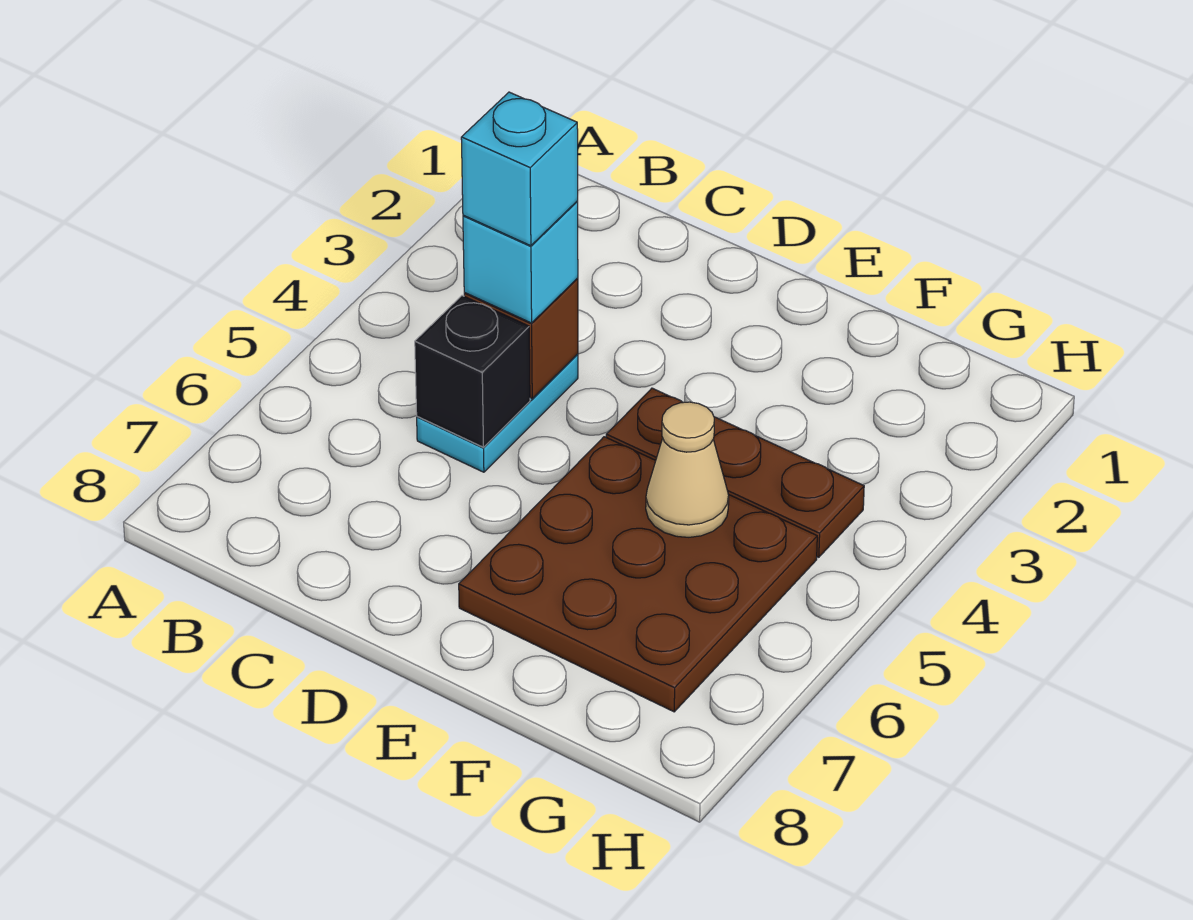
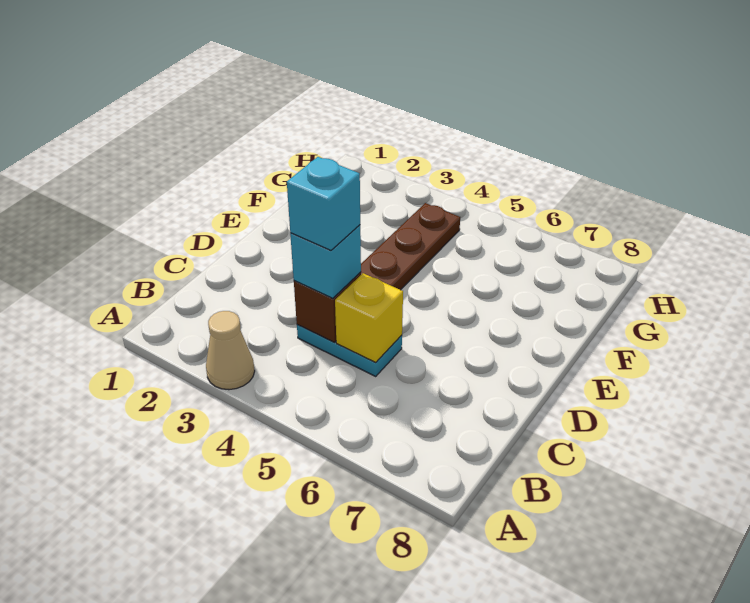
black brick C5 level 2 -> yellow brick C5 level 2
brown plate E5:G7 level 1 -> none
tan cone F5 level 2 -> tan cone A3 level 1

